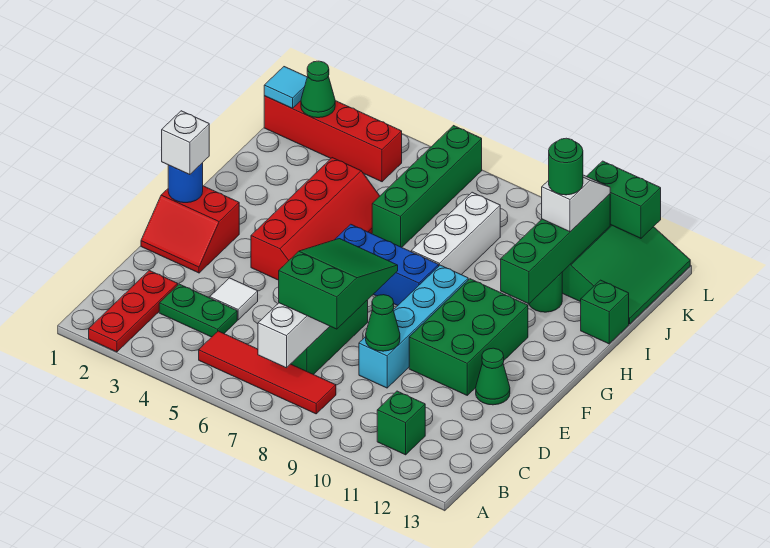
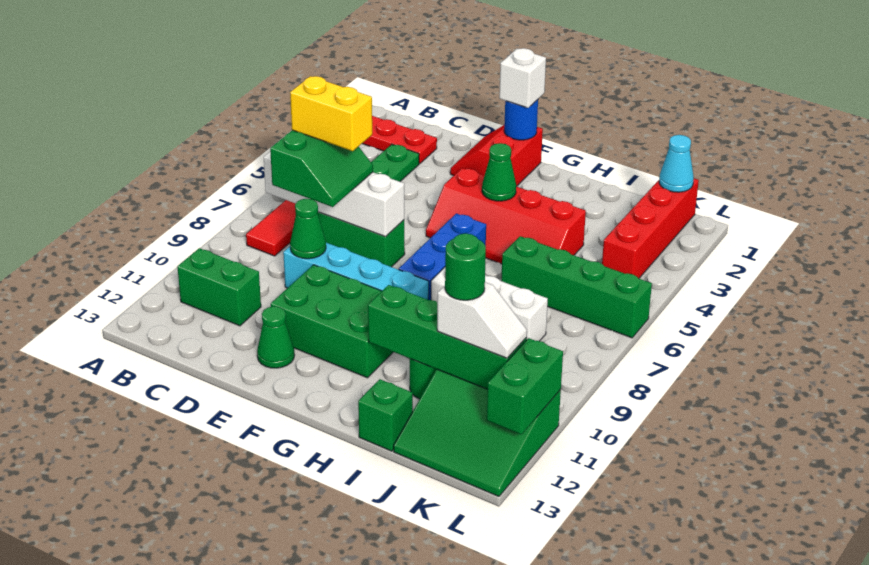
green brick B11 level 1 -> green brick B11:C11 level 1
green slope C7:E8 level 3 top C -> green slope C7:D8 level 3 top C
none -> yellow brick C7:D7 level 4
white tile D4 level 1 -> none
cyan tile K1 level 2 -> cyan cone K1 level 2
green cone K2 level 2 -> green cone G4 level 2

